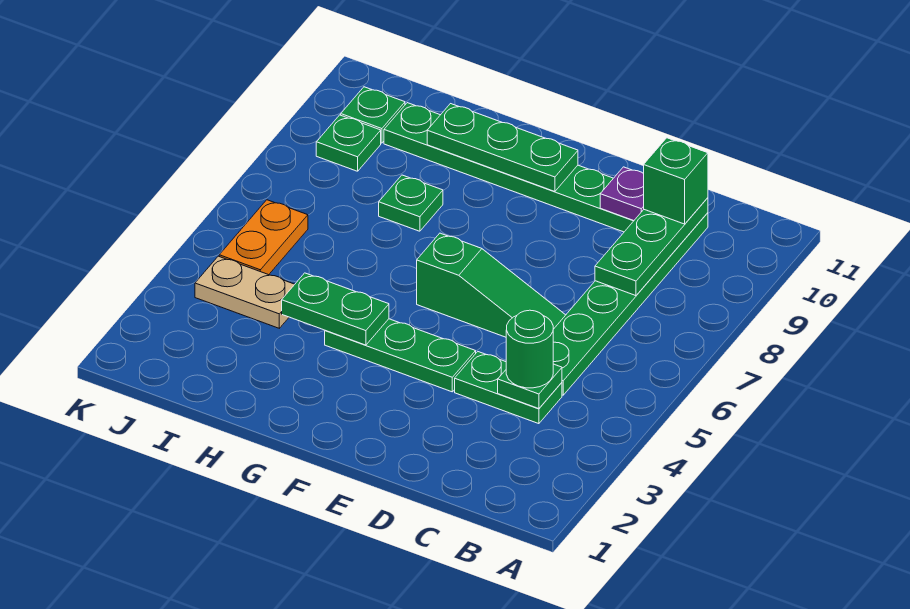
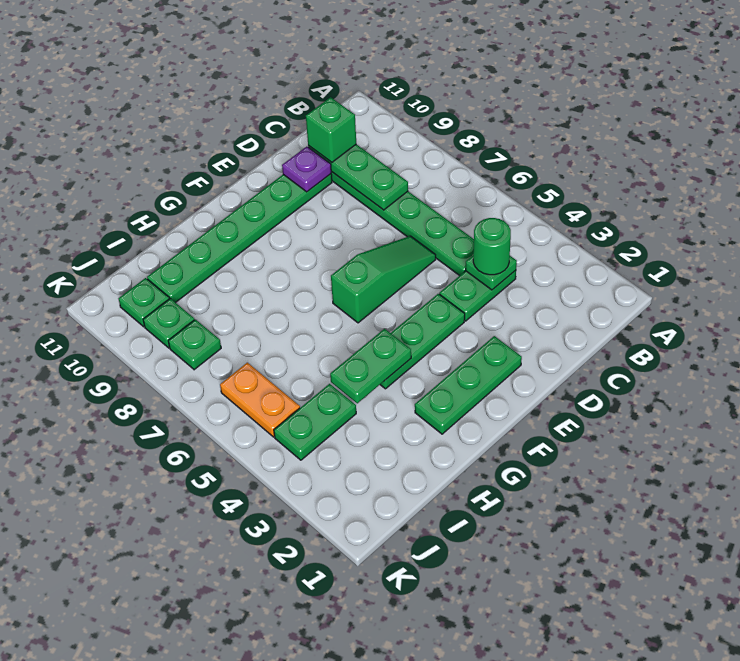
green plate F10:H10 level 2 -> green plate E2:G2 level 1
green plate H8 level 1 -> green plate J8 level 1
tan plate I4:J4 level 1 -> green plate I4:J4 level 1

